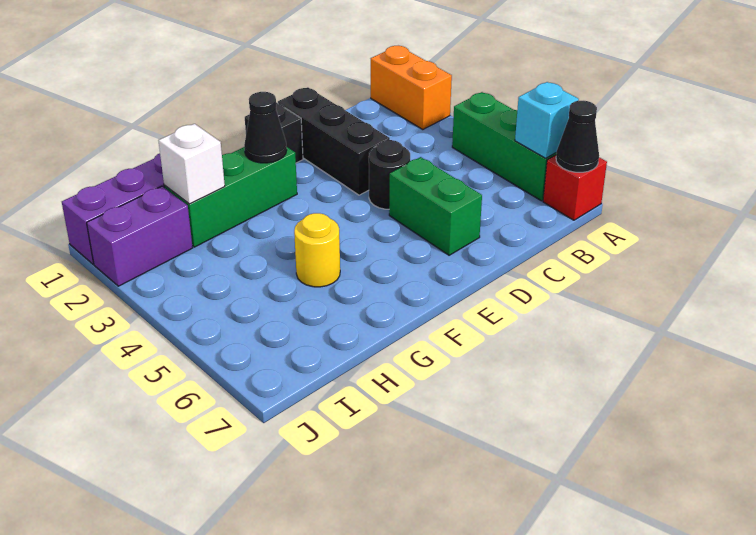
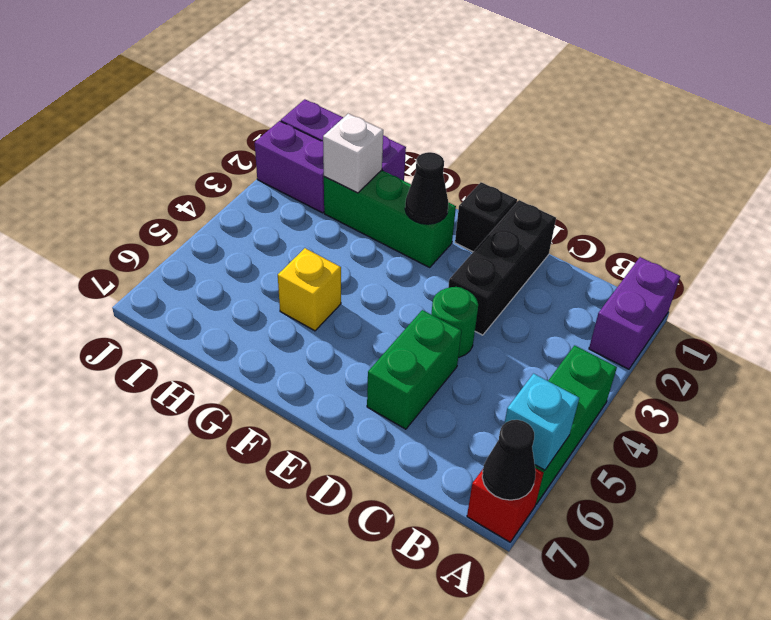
orange brick A1:A2 level 1 -> purple brick A1:A2 level 1
black round brick D4 level 1 -> green round brick D4 level 1
yellow round brick G5 level 1 -> yellow brick G5 level 1

